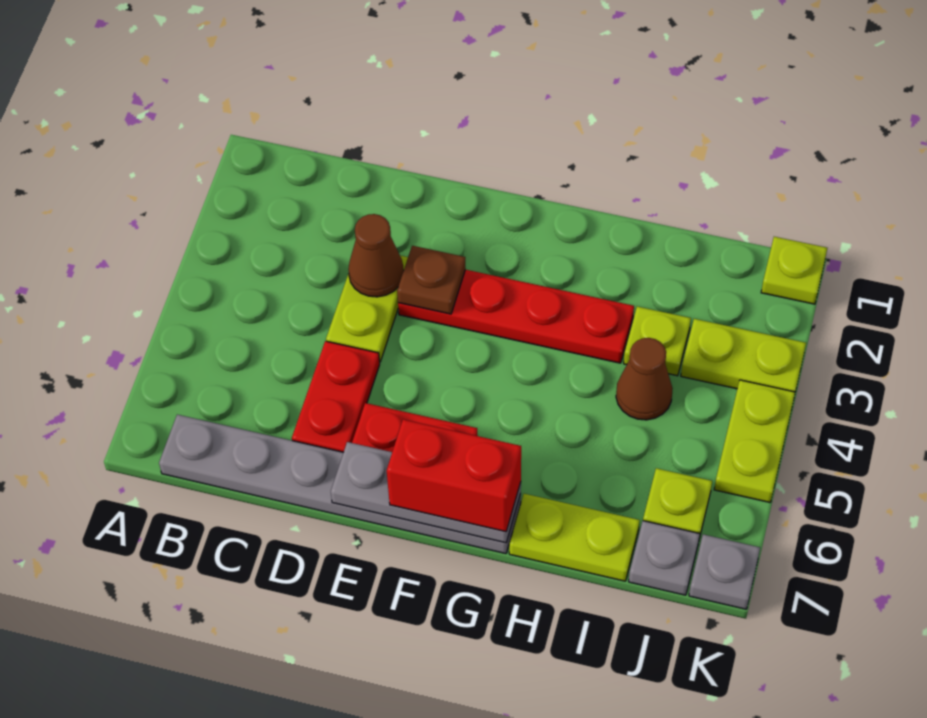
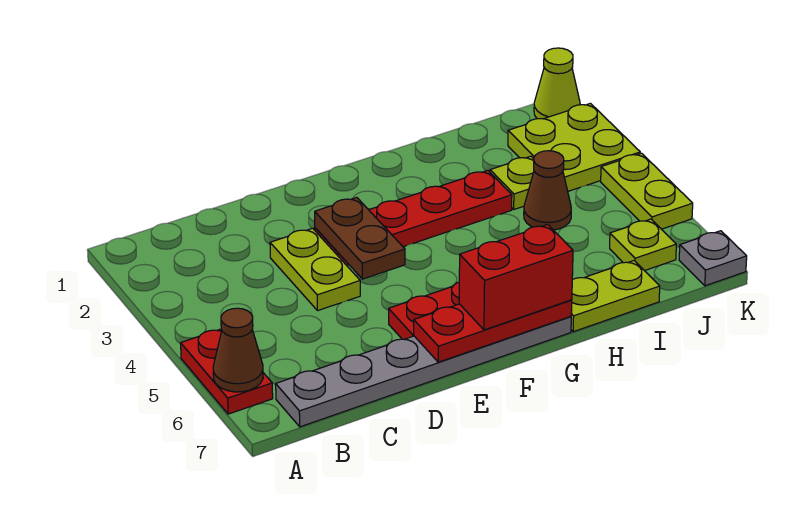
brown cone D3 level 2 -> brown cone A6 level 2
red plate D5:D6 level 1 -> red plate A5:A6 level 1
brown plate E3 level 2 -> brown plate E3:E4 level 2
grey plate E7:G7 level 2 -> red plate E7:G7 level 2
lime plate J3:K3 level 1 -> lime plate J2:K3 level 1
grey plate J7 level 1 -> none
lime plate K1 level 1 -> lime cone K1 level 1

